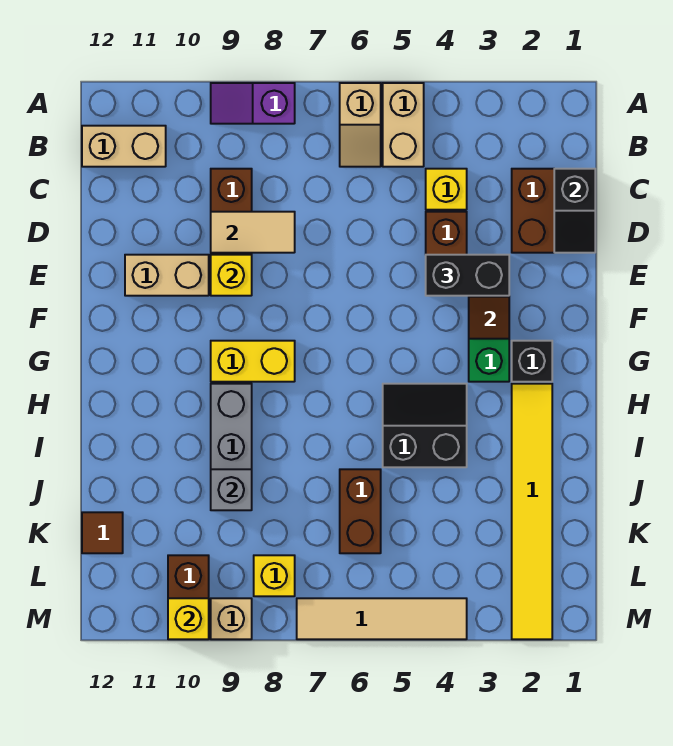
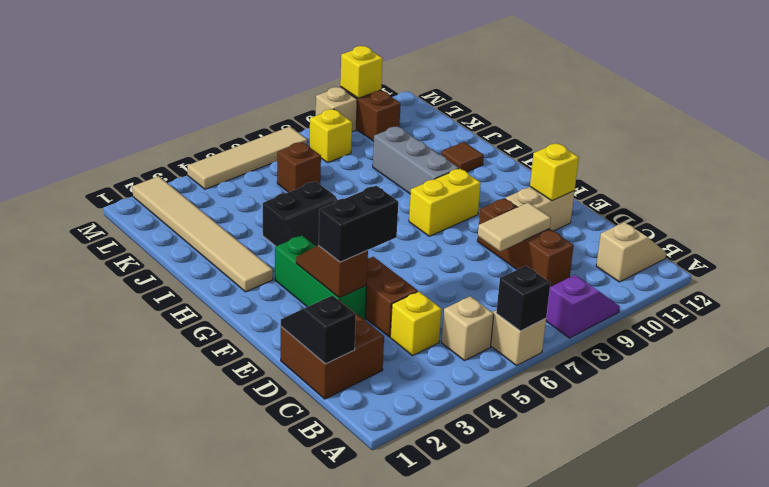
tan brick A5:B5 level 1 -> tan brick B5 level 1
tan brick B11:B12 level 1 -> tan slope B11:B12 level 1 top 11
yellow brick E9 level 2 -> yellow brick E11 level 2
black brick G2 level 1 -> black brick A6 level 2
yellow tile H2:M2 level 1 -> tan tile H2:M2 level 1
brown brick J6:K6 level 1 -> brown brick K6 level 1
grey brick J9 level 2 -> none
brown tile K12 level 1 -> brown tile I11 level 1

